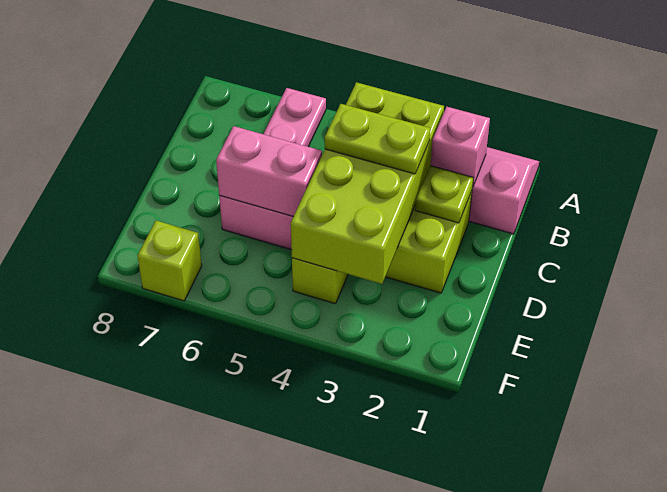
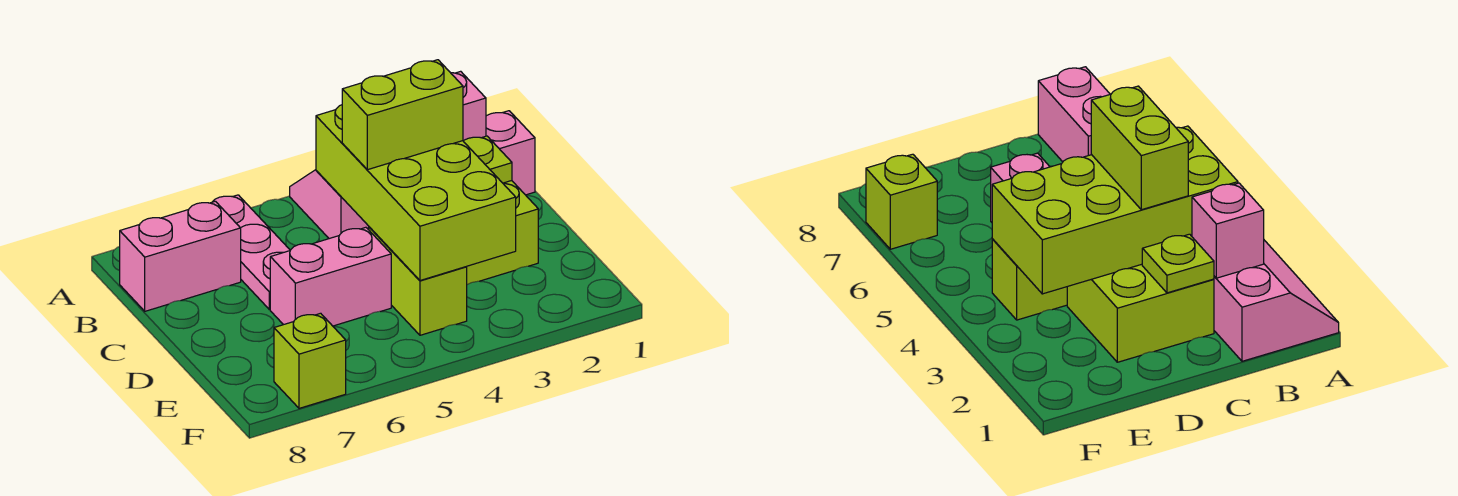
lime plate C3:C4 level 3 -> lime brick C3:C4 level 3
pink brick D5:D6 level 2 -> pink brick B7:B8 level 1

